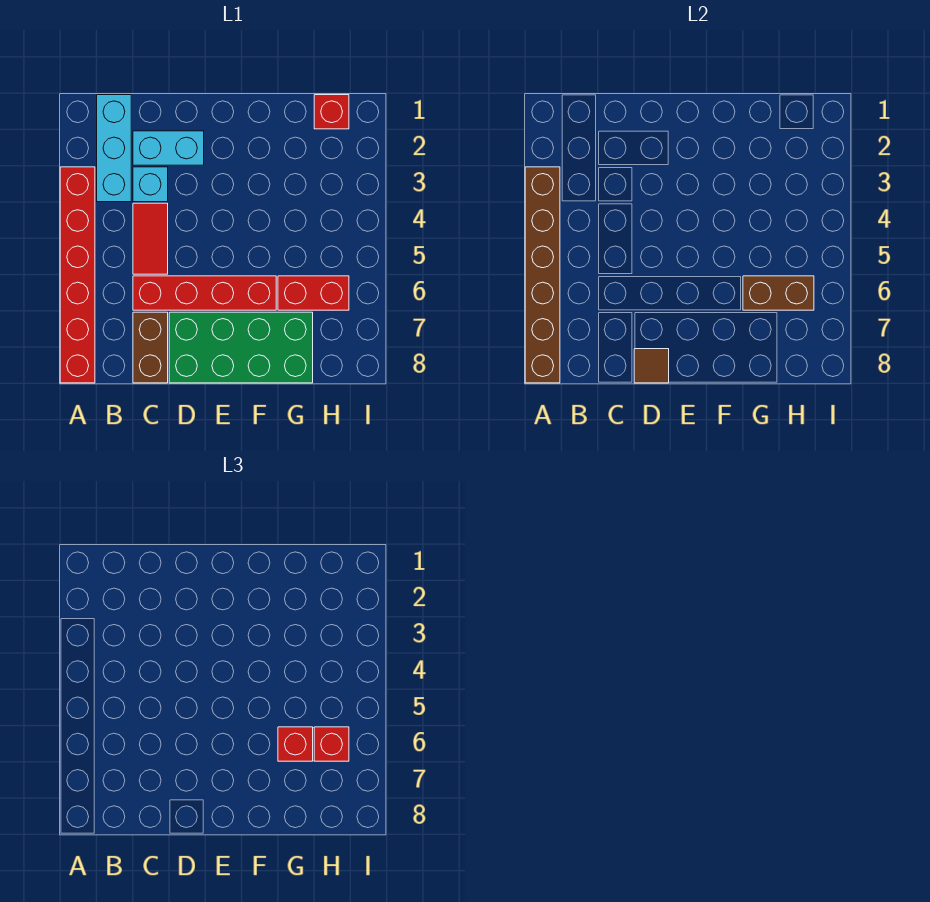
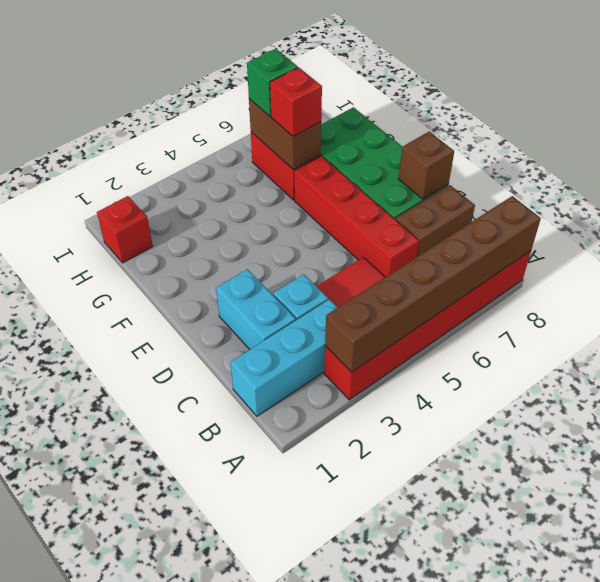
brown tile D8 level 2 -> brown brick D8 level 2
red brick H6 level 3 -> green brick H6 level 3

